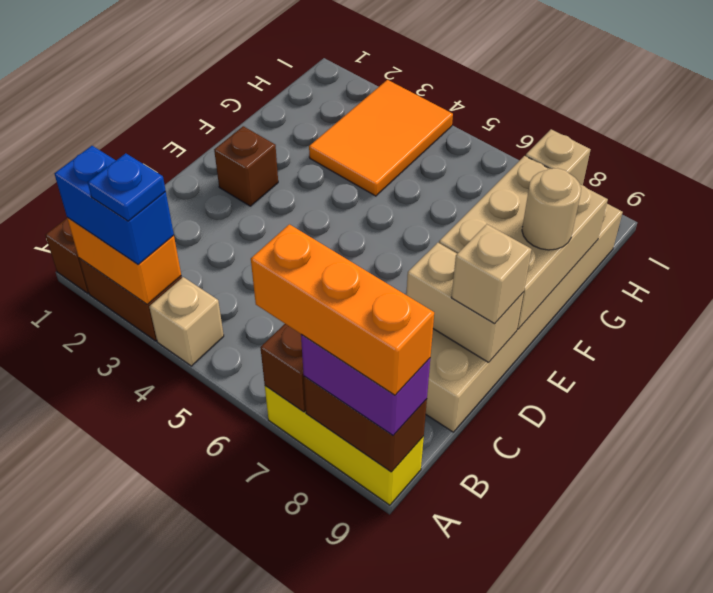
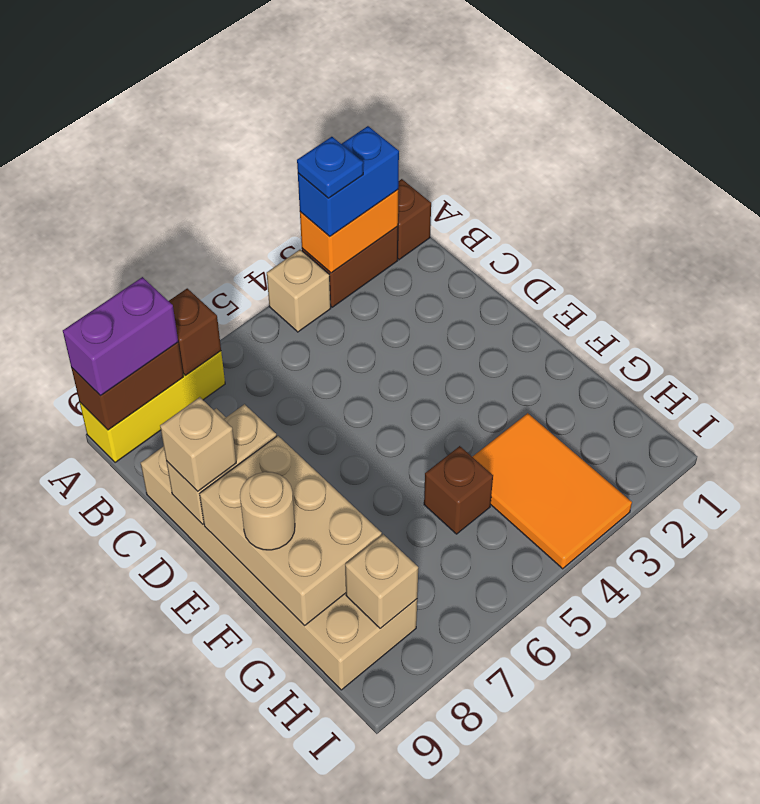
orange brick A7:A9 level 4 -> none
brown brick E2 level 1 -> brown brick G5 level 1

